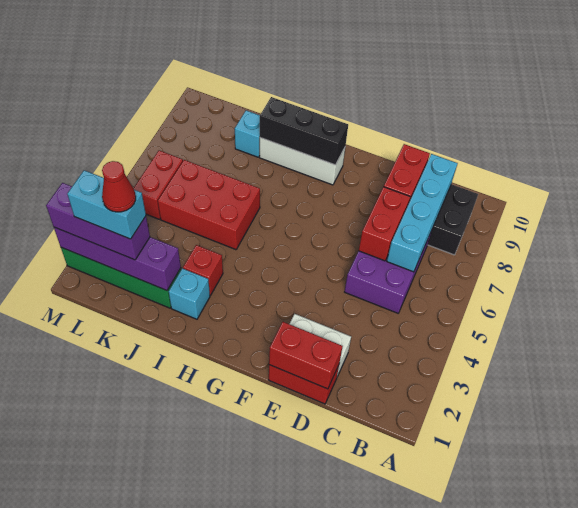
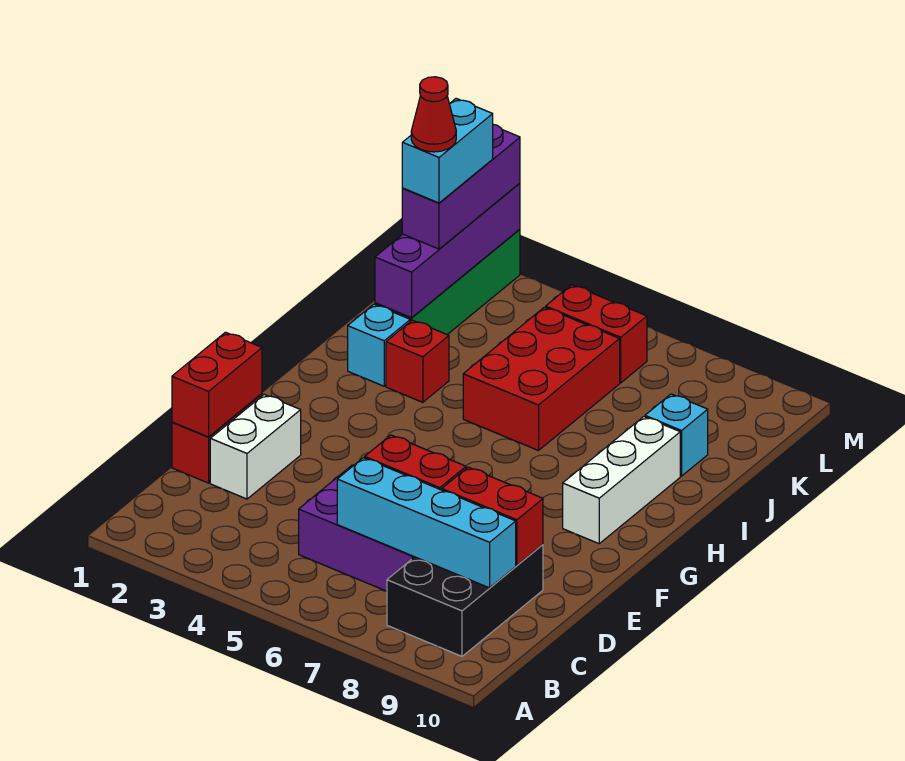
black brick G9:I9 level 2 -> none

